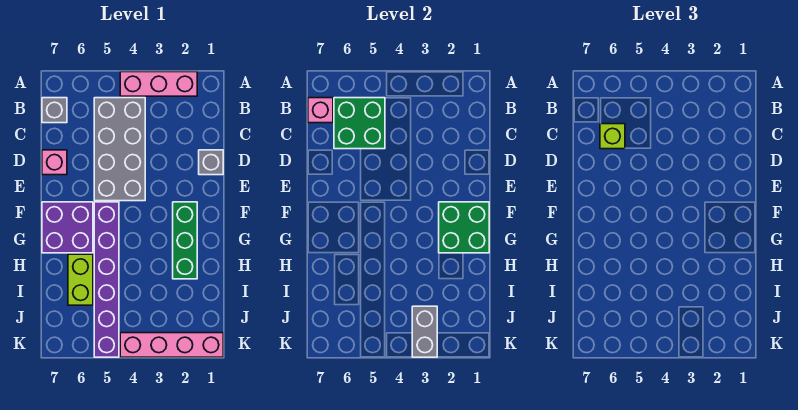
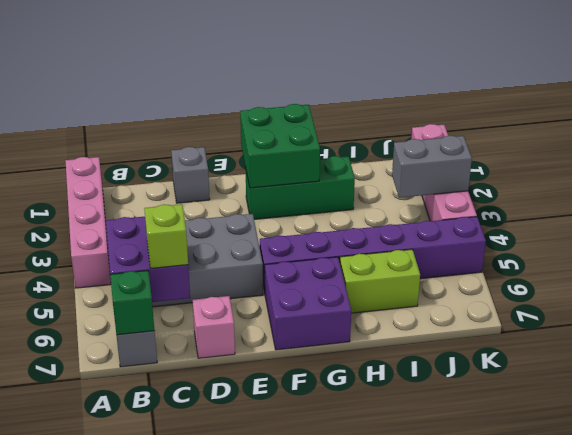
pink brick A2:A4 level 1 -> pink brick A1:A4 level 1
green brick B5:C6 level 2 -> purple brick B5:C6 level 2
pink brick B7 level 2 -> green brick B7 level 2

